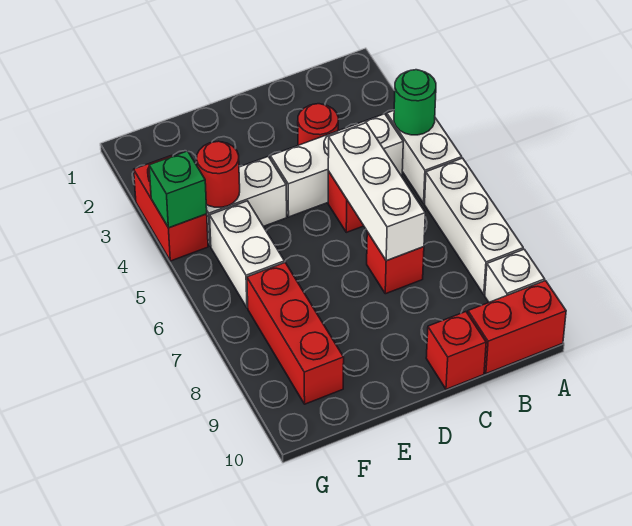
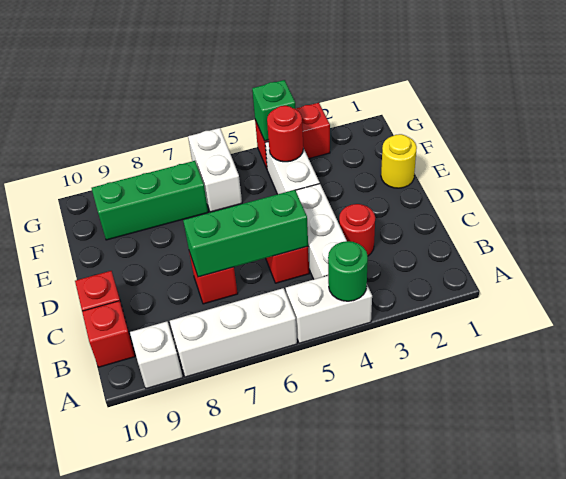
red brick A10:B10 level 1 -> red brick B10 level 1
white brick C5:C7 level 2 -> green brick C5:C7 level 2
none -> yellow round brick E1 level 1
white brick F5:F6 level 1 -> white brick F6:G6 level 1
red brick F7:F9 level 1 -> green brick F7:F9 level 1

